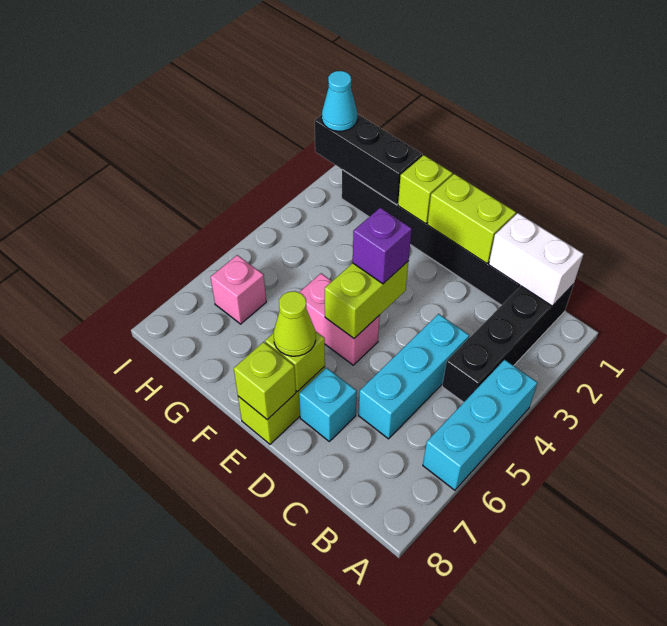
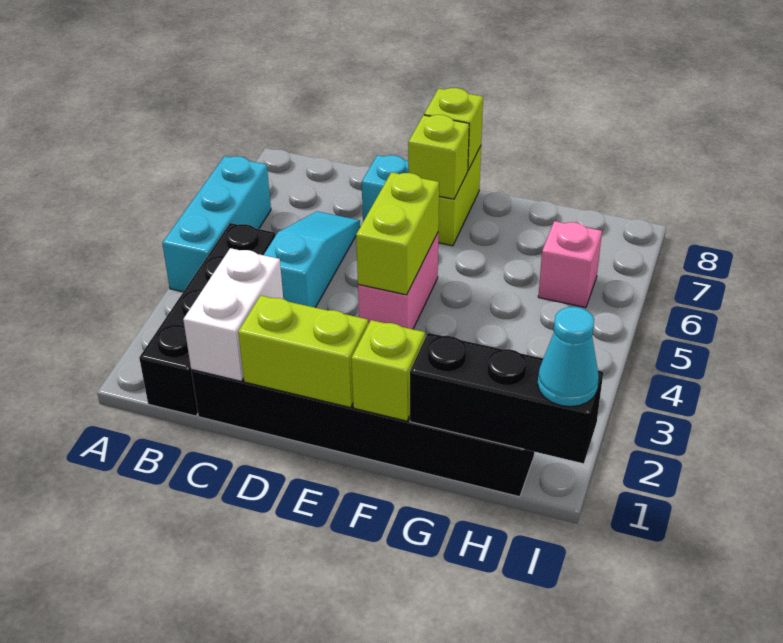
white brick B1:C1 level 2 -> white brick C1:C2 level 2
cyan brick C4:C6 level 1 -> cyan slope C4:C6 level 1 top 4
purple brick E4 level 3 -> none
pink brick E5:F5 level 1 -> pink brick E4:E5 level 1
lime cone E7 level 3 -> none

